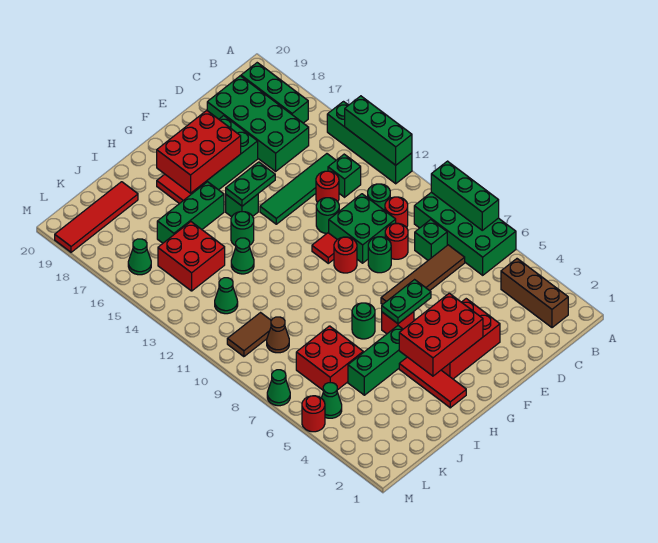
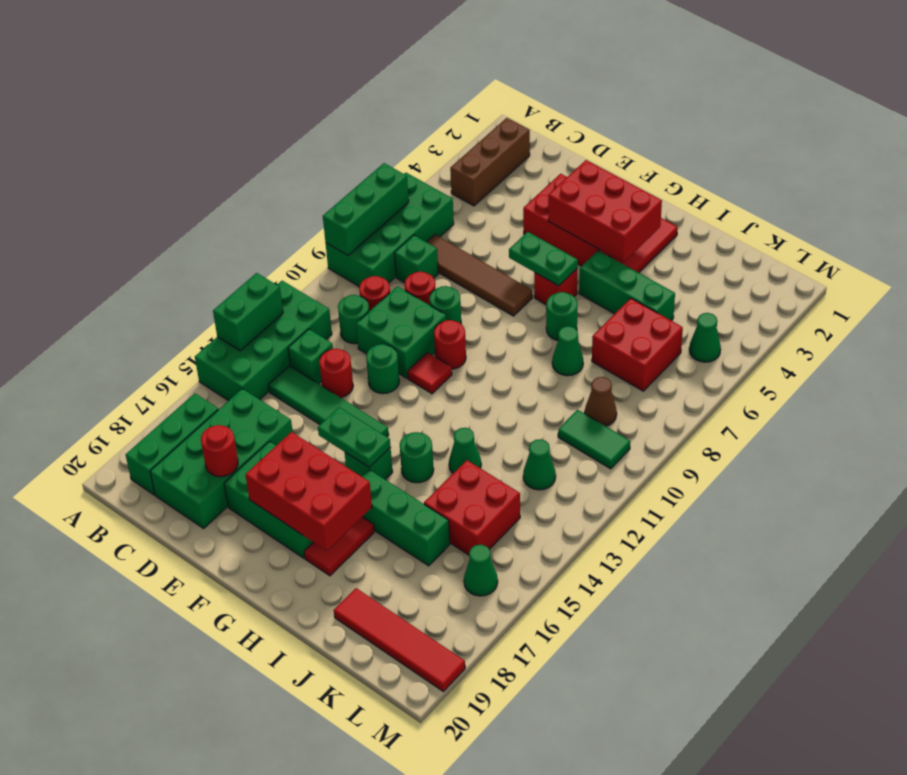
green brick A12:A15 level 1 -> green brick A12:B15 level 1
green brick A12:A14 level 2 -> green brick A13:A14 level 2
brown tile K10:L10 level 1 -> green tile K10:L10 level 1
red round brick M5 level 1 -> red round brick D18 level 2
green cone M7 level 1 -> green cone I8 level 1

